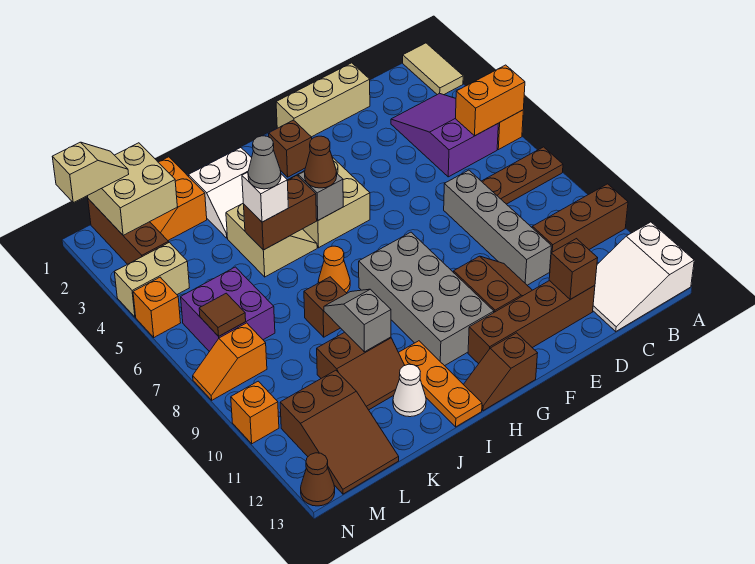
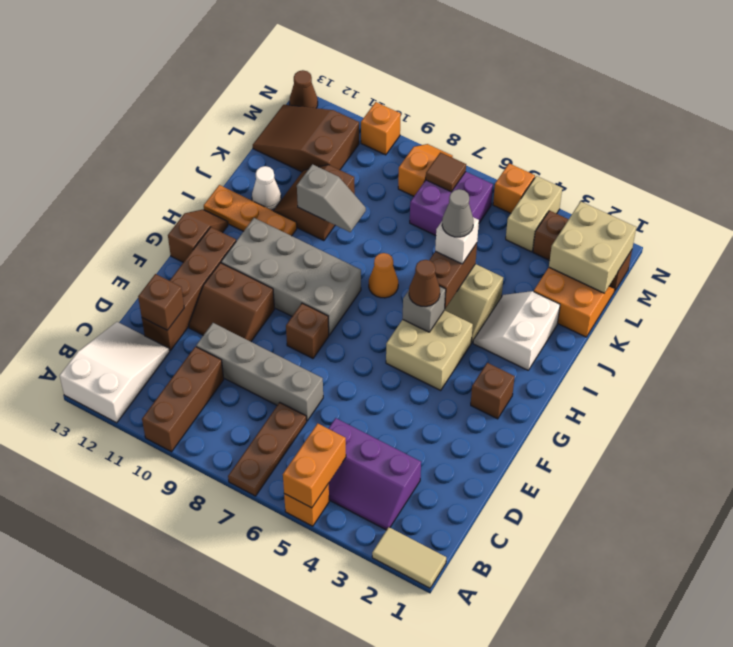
purple slope B3:C5 level 1 top 5 -> purple slope B3:C5 level 1 top C
tan brick D1:F1 level 1 -> none
brown brick J8 level 1 -> brown brick F8 level 1
tan slope M1:N1 level 3 top N -> none

